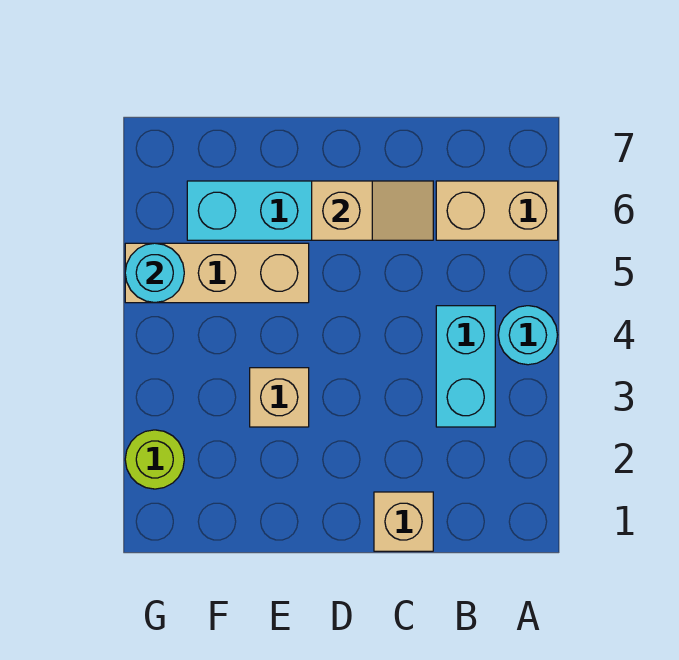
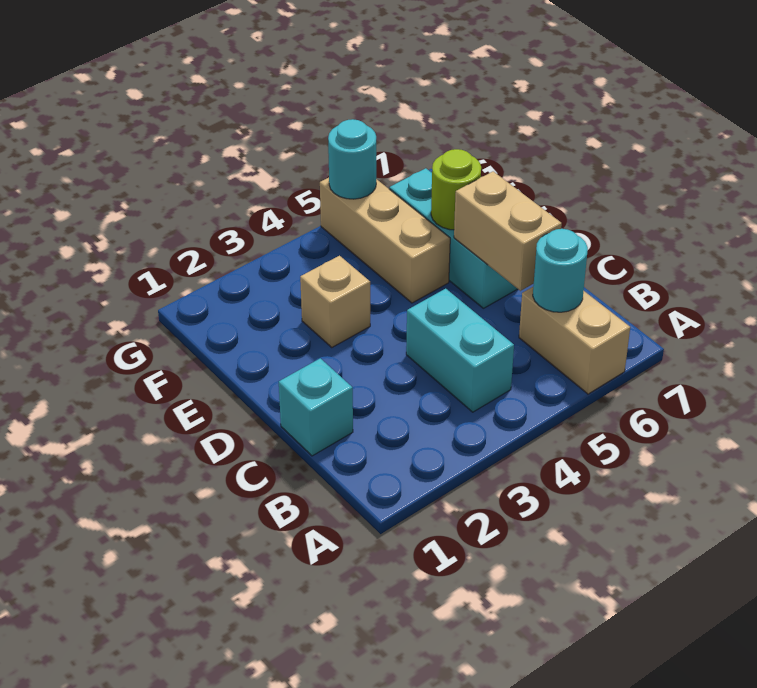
cyan round brick A4 level 1 -> cyan round brick B6 level 2
cyan brick B3:B4 level 1 -> cyan brick B4:C4 level 1
tan brick C1 level 1 -> cyan brick C1 level 1
tan slope C6:D6 level 2 top D -> tan brick C6:D6 level 2
lime round brick G2 level 1 -> lime round brick E6 level 2

